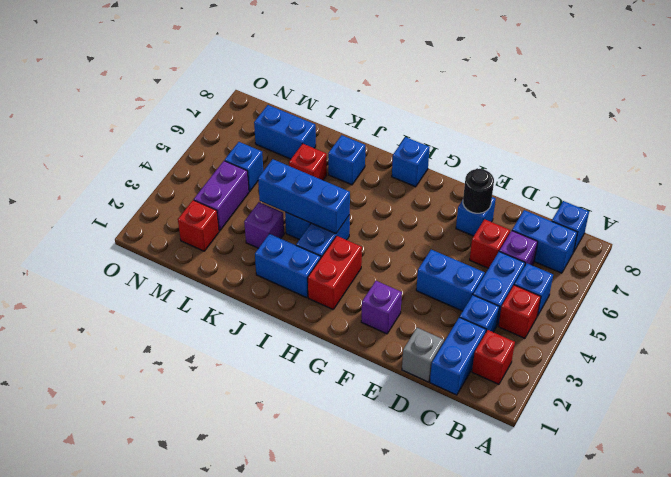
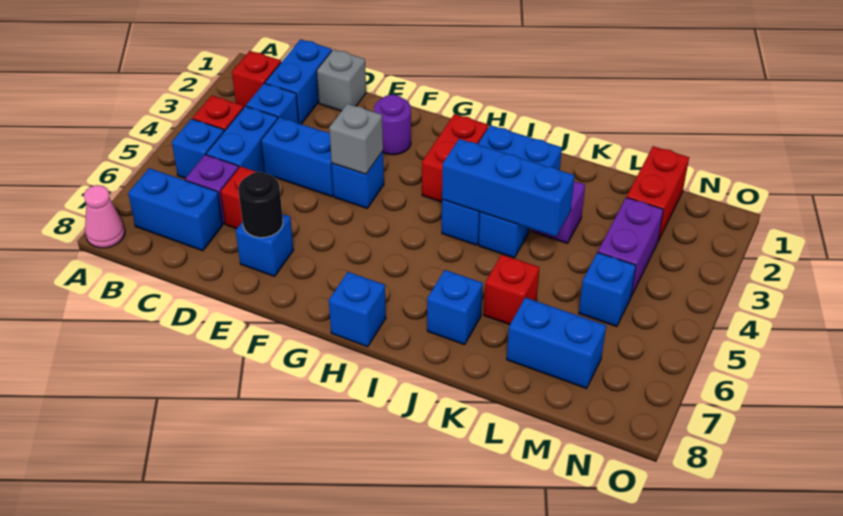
none -> pink cone A8 level 1
blue brick B8 level 1 -> blue brick F4 level 1
purple brick F2 level 1 -> purple round brick F2 level 1
none -> grey brick F4 level 2
red brick M2 level 1 -> red brick M1:M2 level 1

